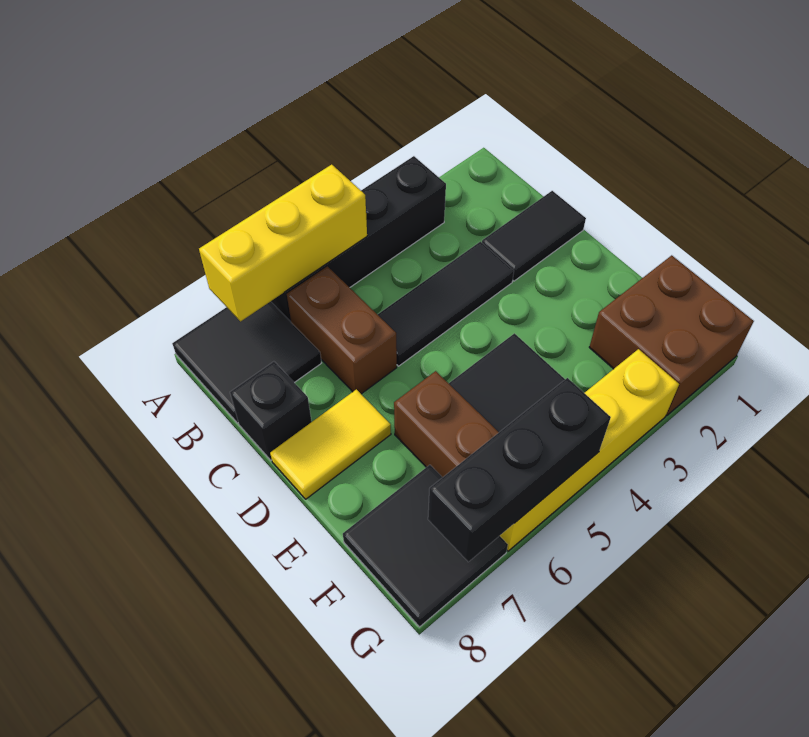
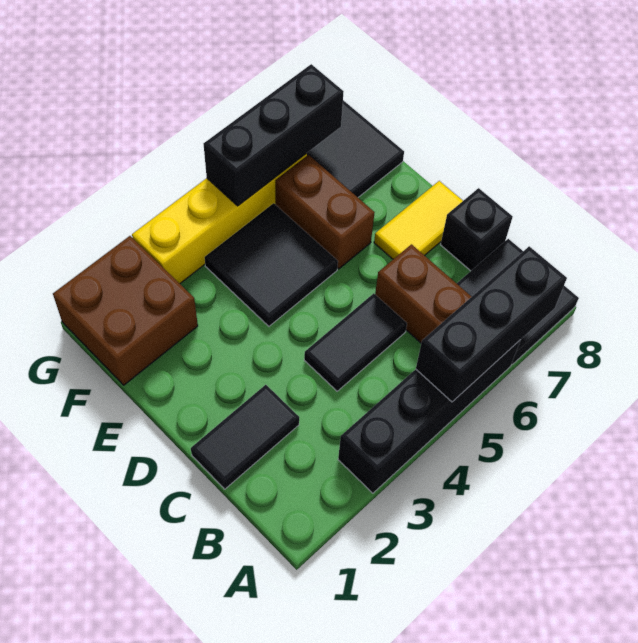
yellow brick A5:A7 level 2 -> black brick A5:A7 level 2
black tile C3:C5 level 1 -> black tile C4:C5 level 1

